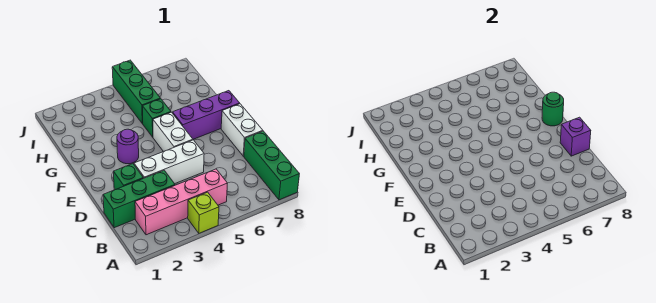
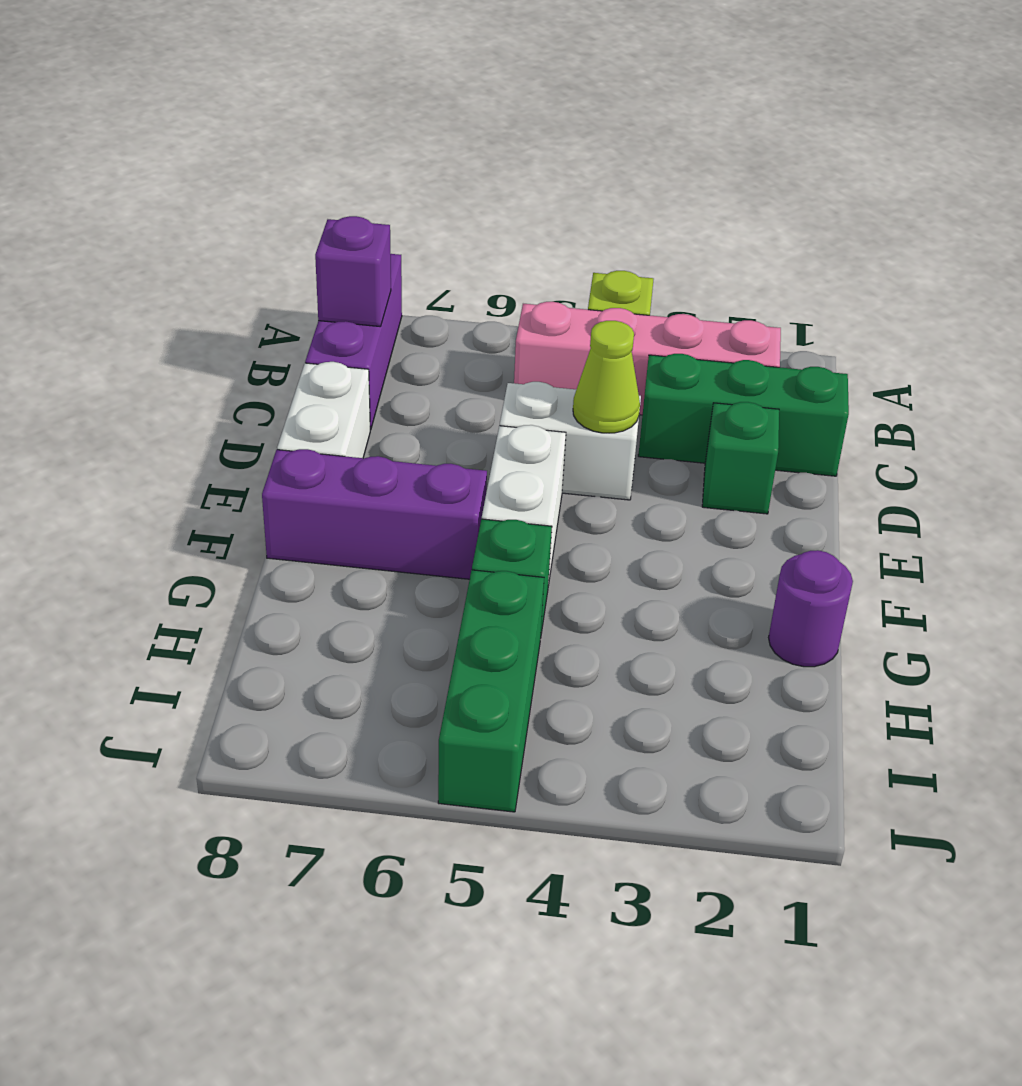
green brick A8:C8 level 1 -> purple brick A8:C8 level 1
white brick D3:D5 level 1 -> white brick D4:D5 level 1
none -> lime cone D4 level 2
purple brick D8 level 2 -> purple brick B8 level 2
purple round brick F3 level 1 -> purple round brick G1 level 1
green round brick F8 level 2 -> none

